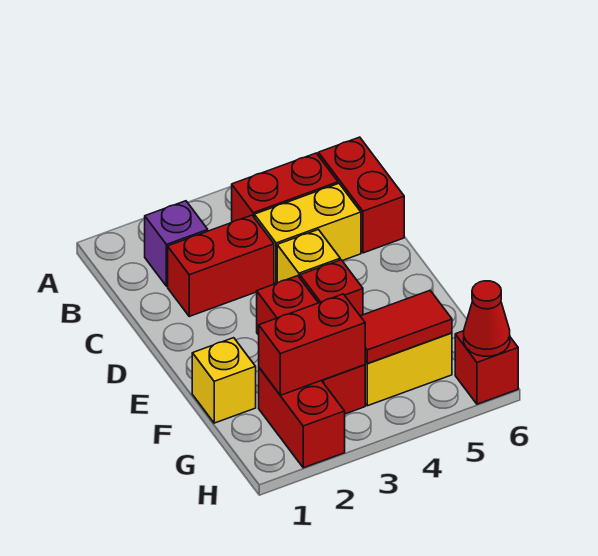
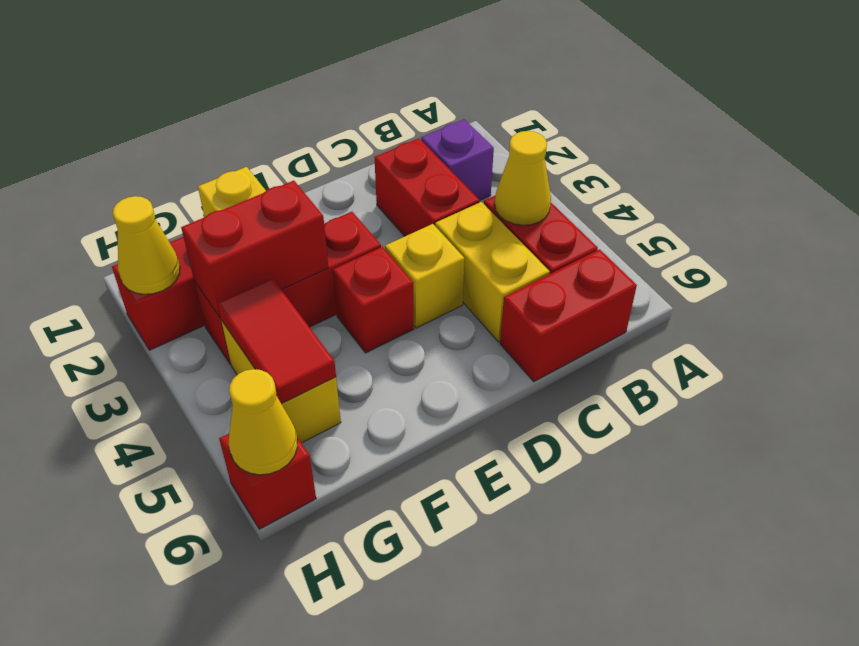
none -> yellow cone B4 level 2
red brick G2:G3 level 2 -> red brick F3:G3 level 2
none -> yellow cone H2 level 2
red cone H6 level 2 -> yellow cone H6 level 2

